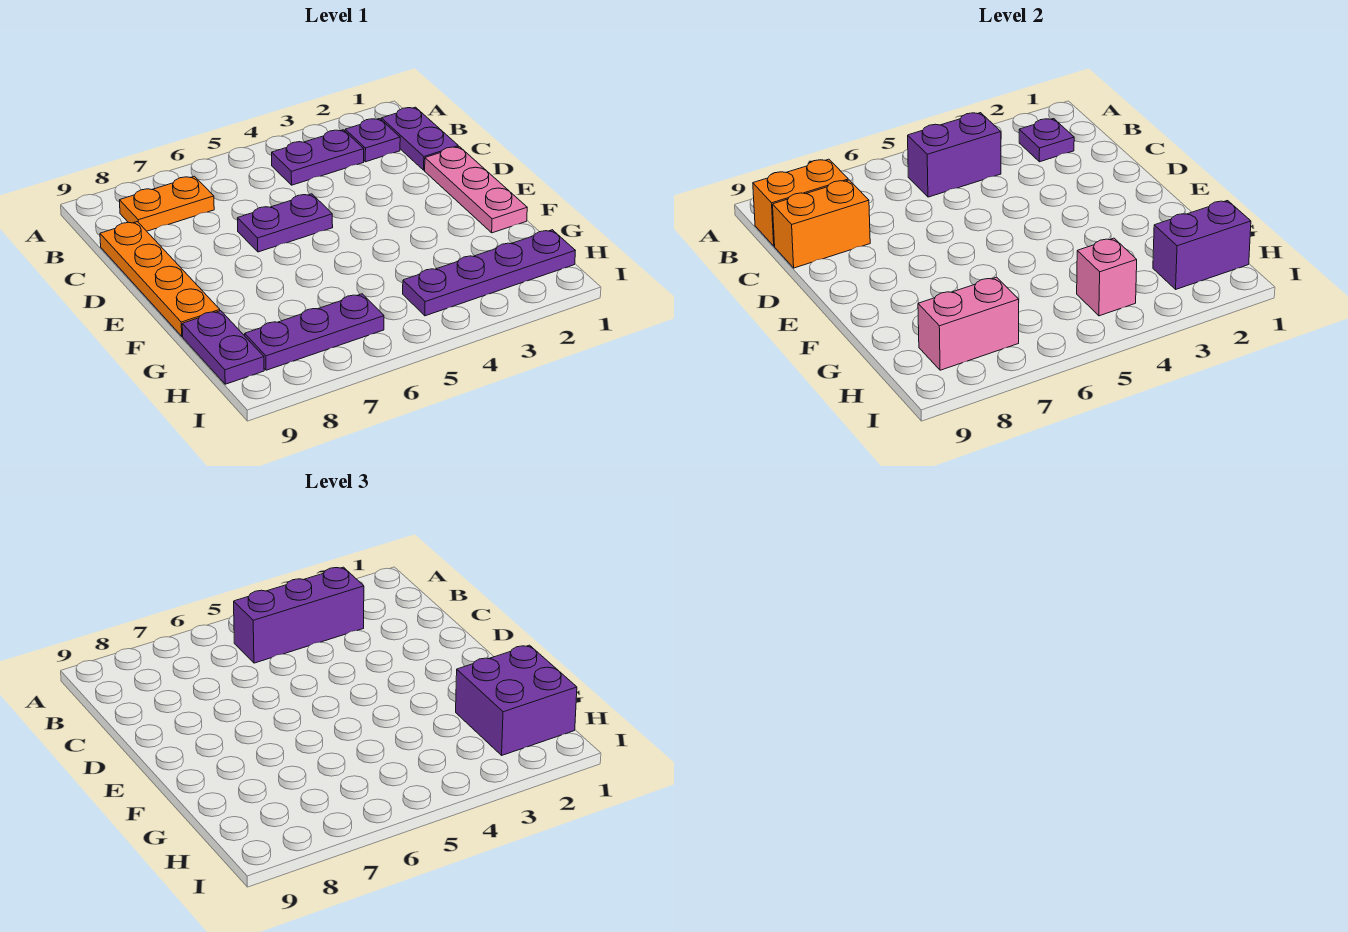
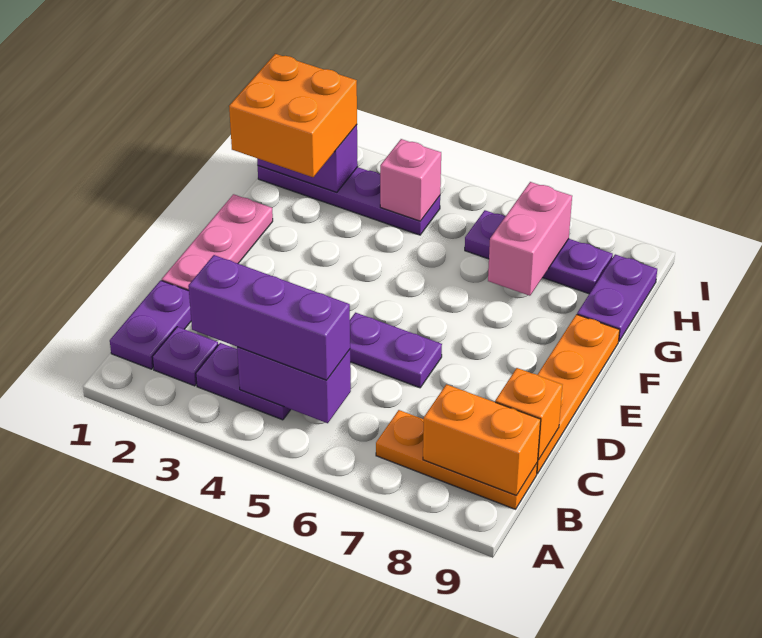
purple plate B2 level 2 -> none
orange plate B7:B8 level 1 -> orange plate B7:B9 level 1
orange brick C8:C9 level 2 -> orange brick C9 level 2
purple brick G1:H2 level 3 -> orange brick G1:H2 level 3
pink brick H7:H8 level 2 -> pink brick G7:H7 level 2

